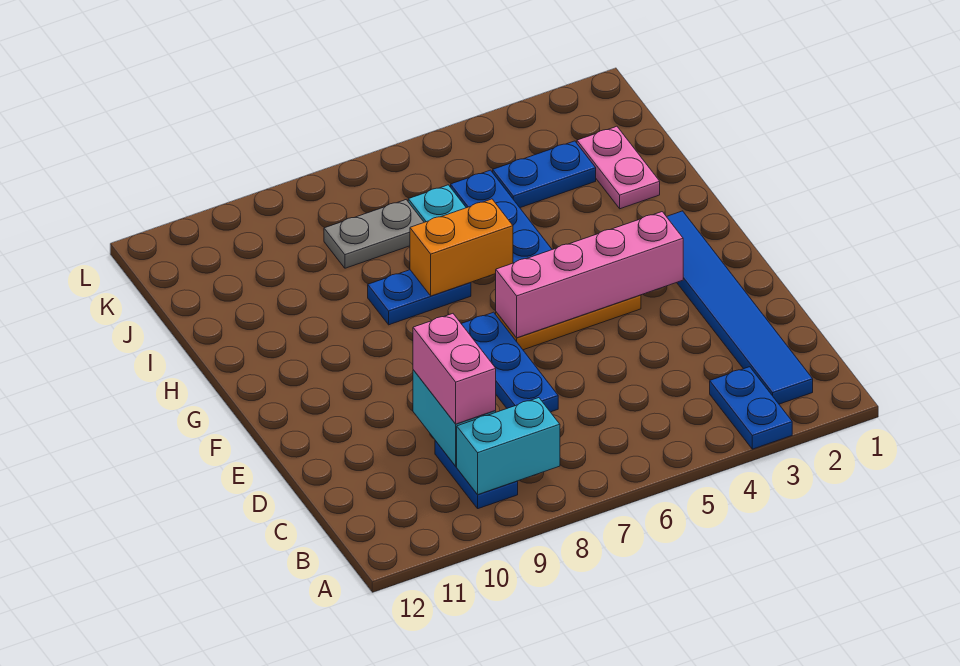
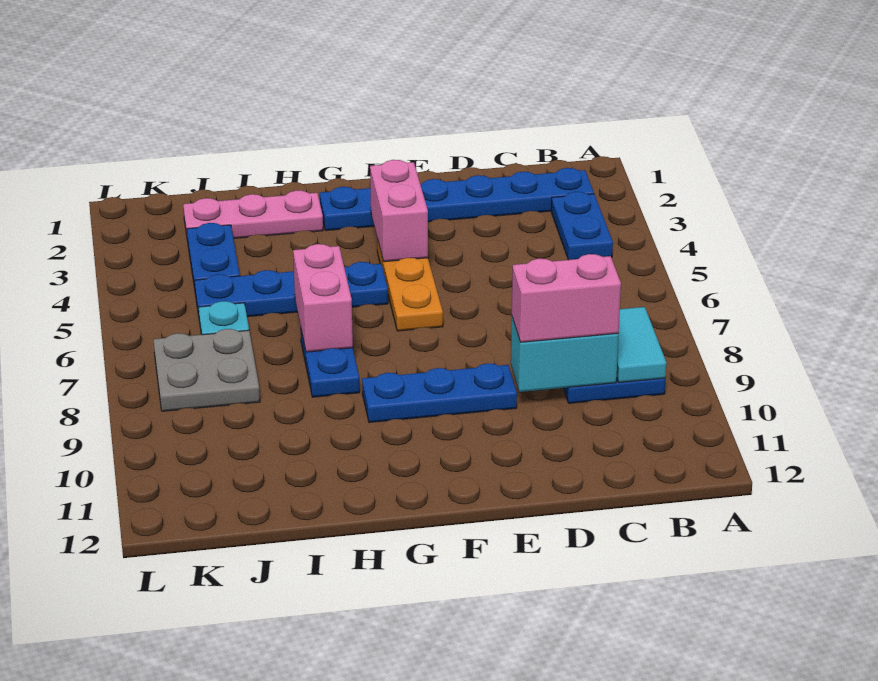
blue plate A3:B3 level 1 -> blue plate B3:B4 level 1
blue tile B2:G2 level 1 -> blue plate B2:G2 level 1
cyan brick B8:B9 level 2 -> cyan tile B8:B9 level 2
blue plate D7:F7 level 1 -> blue plate E9:G9 level 1
pink brick F3:F6 level 2 -> pink brick F3:F4 level 2
orange brick H6:H7 level 2 -> pink brick H6:H7 level 2
pink plate I2:J2 level 1 -> pink plate H2:J2 level 1
grey plate J7:J8 level 1 -> grey plate J7:K8 level 1

